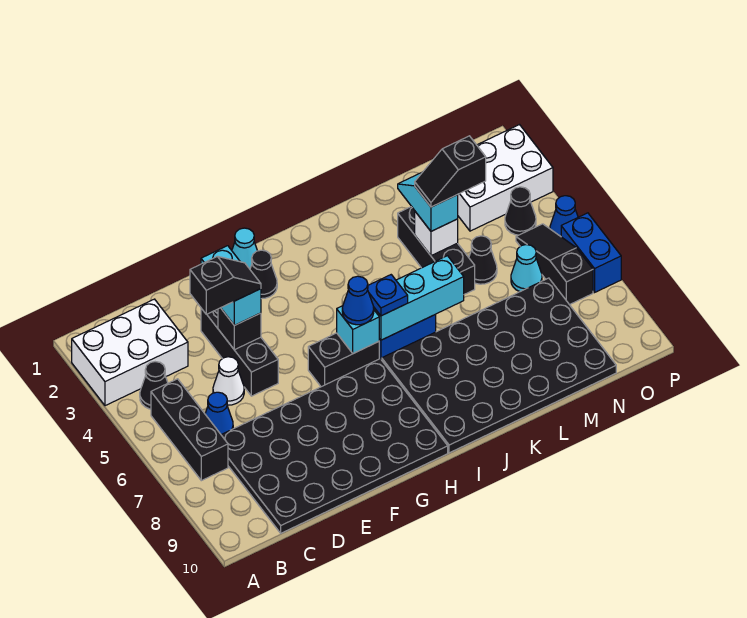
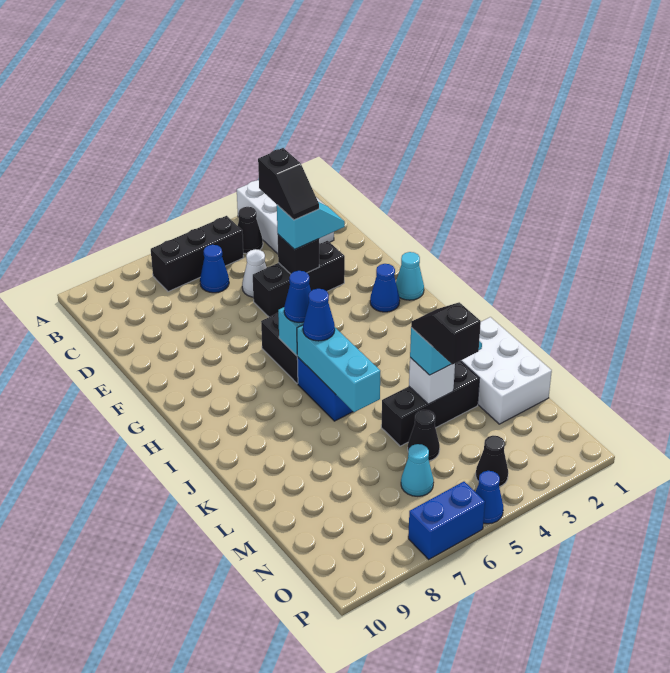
black plate C7:H10 level 1 -> none
cyan brick E3:E4 level 3 -> cyan slope E3:E4 level 3 top 4
black cone G2 level 1 -> blue cone G2 level 1
blue plate I6 level 3 -> blue cone I6 level 3
black plate I7:N10 level 1 -> none
white brick N2:P3 level 1 -> white brick K1:M2 level 1
black slope O5:O7 level 1 top 7 -> none

